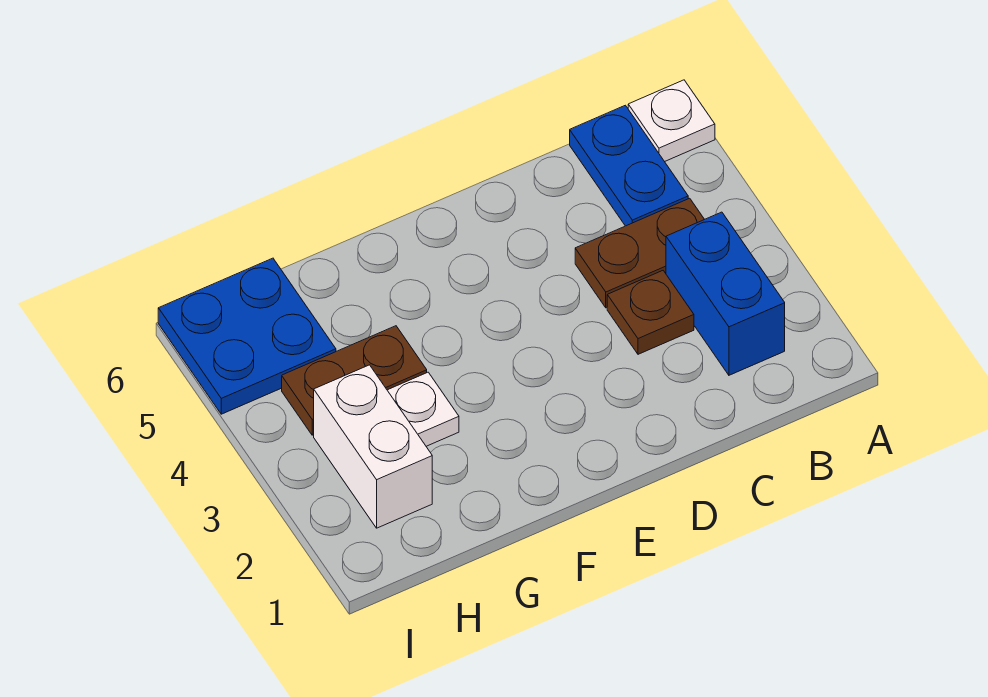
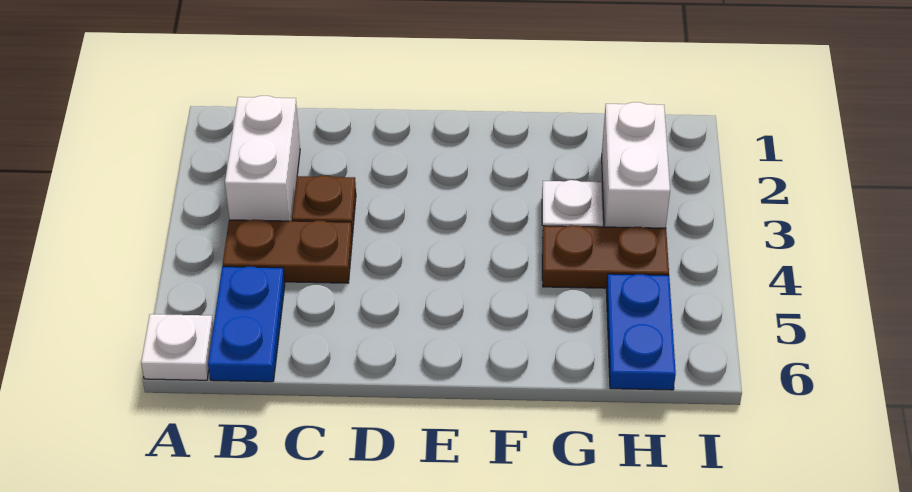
blue brick B2:B3 level 1 -> white brick B2:B3 level 1
blue plate H5:I6 level 1 -> blue plate H5:H6 level 1

